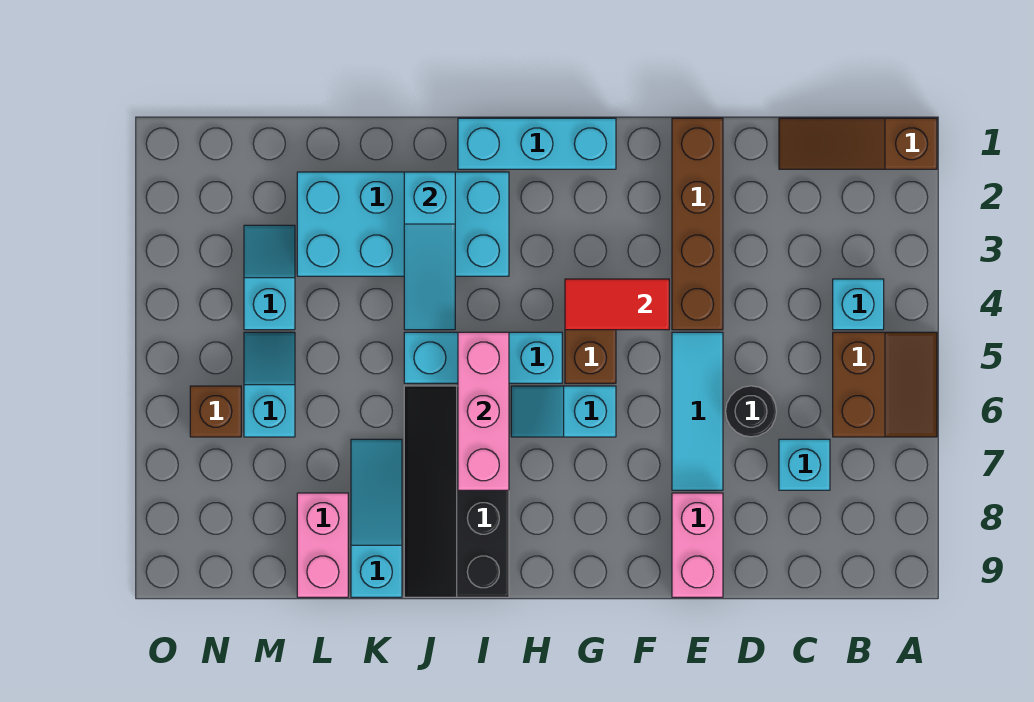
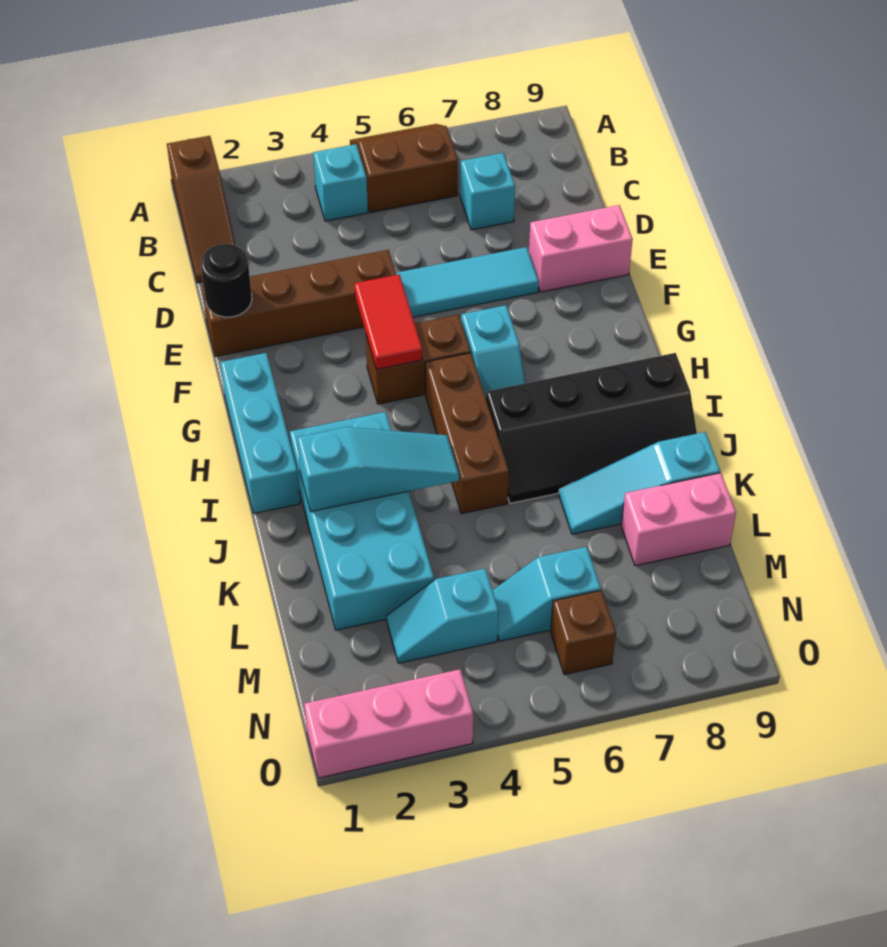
black round brick D6 level 1 -> black round brick E1 level 2
cyan brick H5:J5 level 1 -> brown brick H5:J5 level 1
pink brick I5:I7 level 2 -> pink brick O1:O3 level 1

